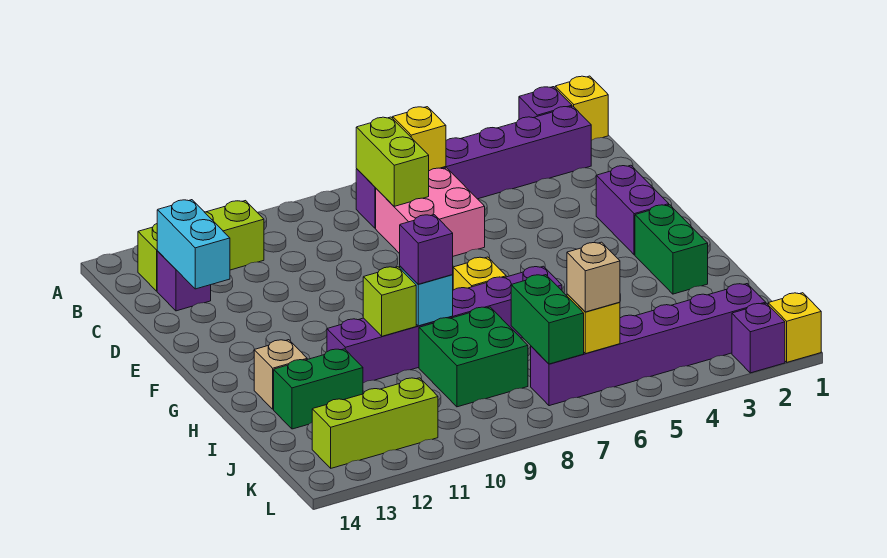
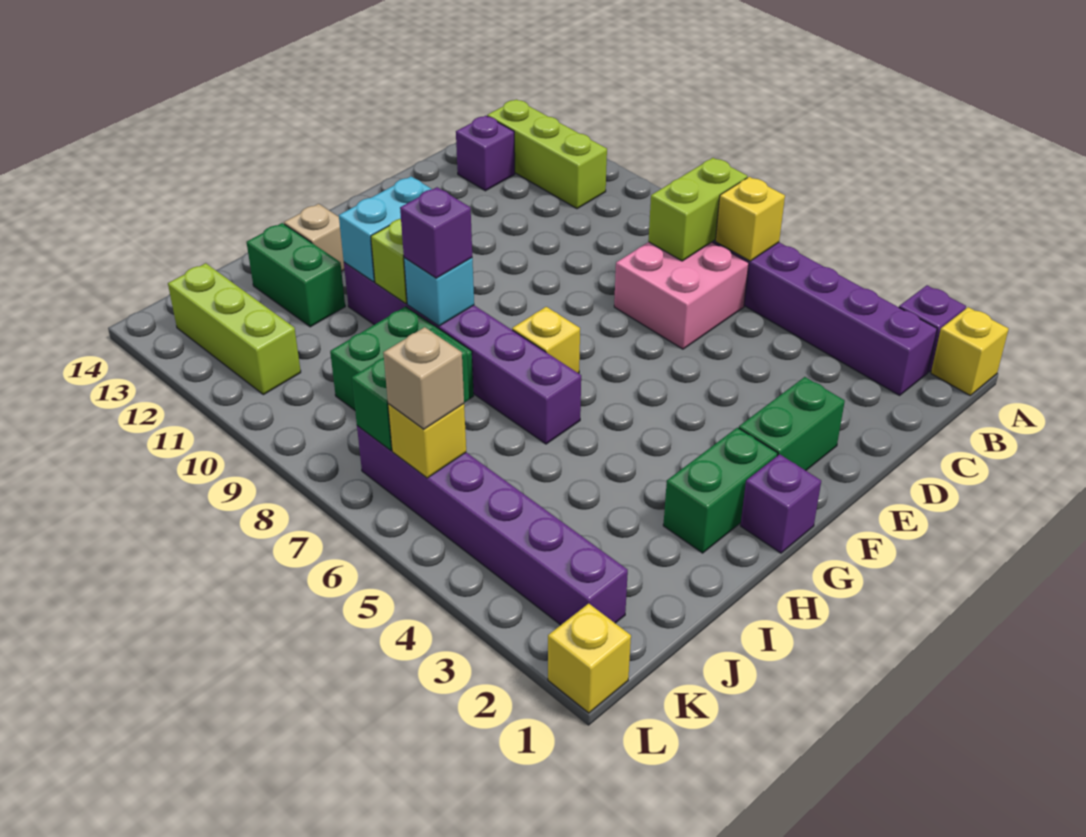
cyan brick C13:D13 level 2 -> cyan brick G11:H11 level 2
purple brick E2:F2 level 1 -> green brick E2:F2 level 1
purple brick L2 level 1 -> purple brick G1 level 1

